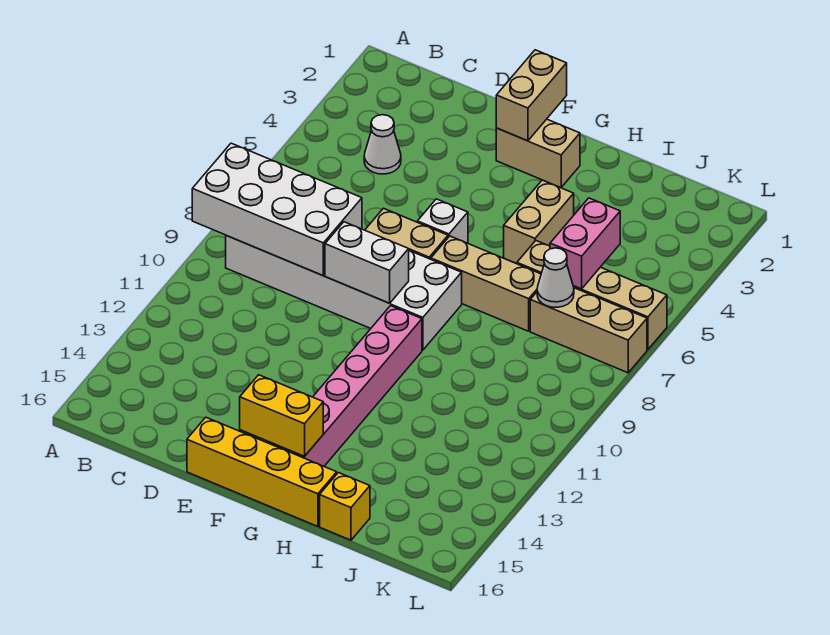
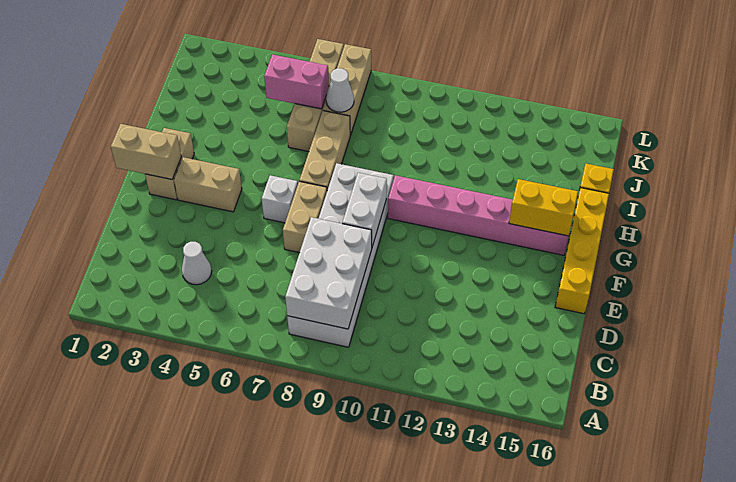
white brick A8:D9 level 2 -> white brick B8:D9 level 2
yellow brick F15:G15 level 2 -> yellow brick G14:G15 level 2
tan brick H4:H5 level 1 -> tan brick F3:F4 level 1

